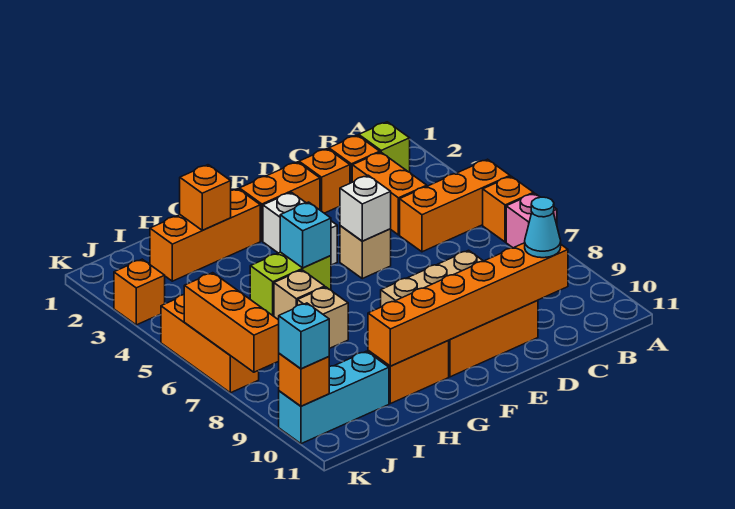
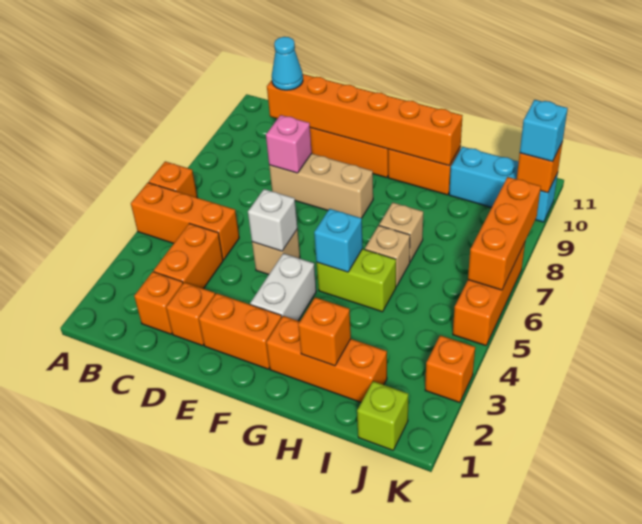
pink brick A7 level 1 -> pink brick D8 level 2
lime brick B2 level 1 -> lime brick J1 level 1

